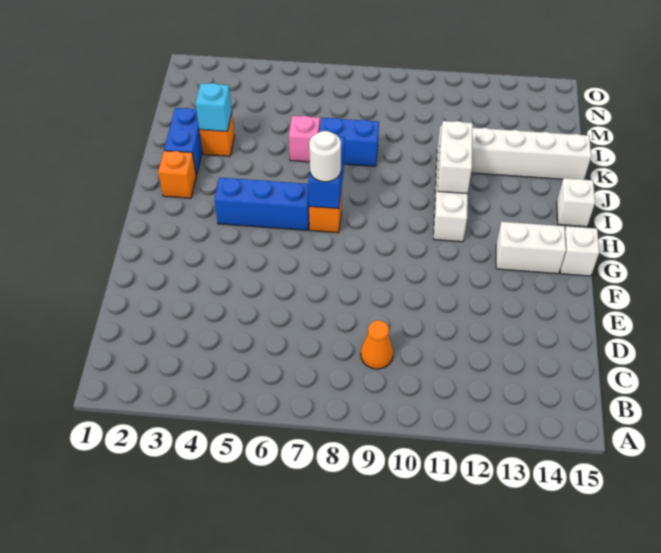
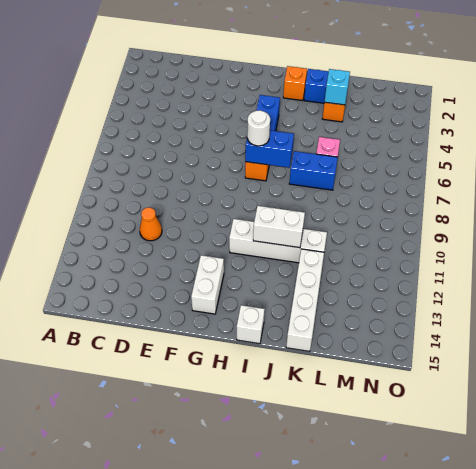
orange cone C9 level 1 -> orange cone D11 level 1
white brick G15 level 1 -> none
blue brick K7:K8 level 1 -> blue brick J7:K7 level 1

